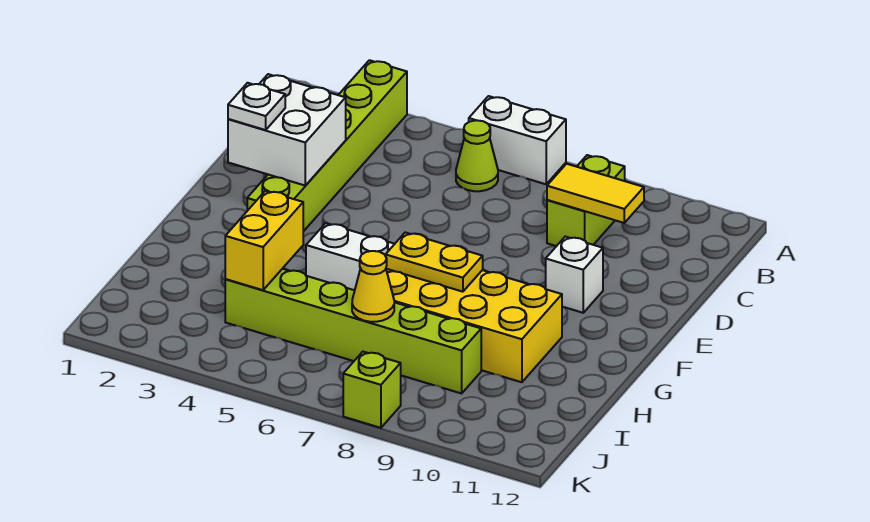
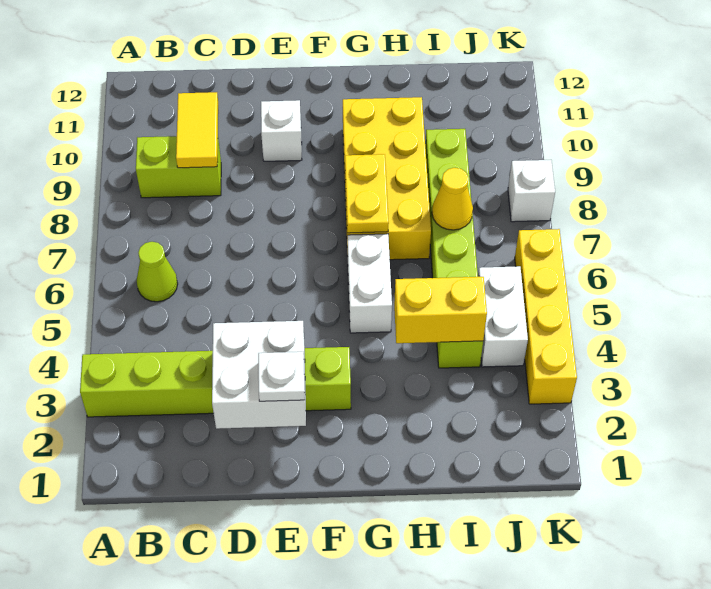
white brick A6:A7 level 1 -> white brick J4:J5 level 1
none -> yellow brick K3:K6 level 1
lime brick K8 level 1 -> white brick K8 level 1

